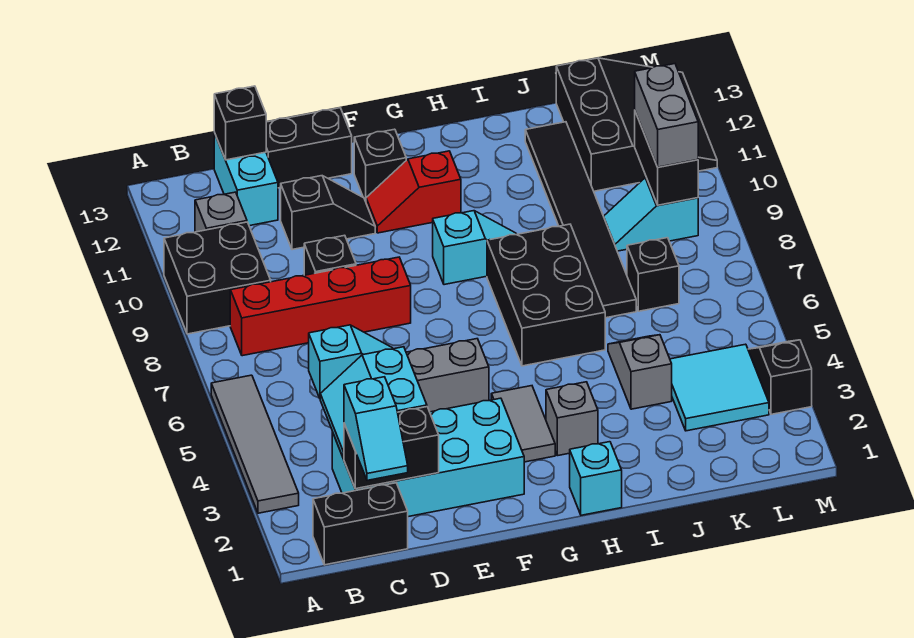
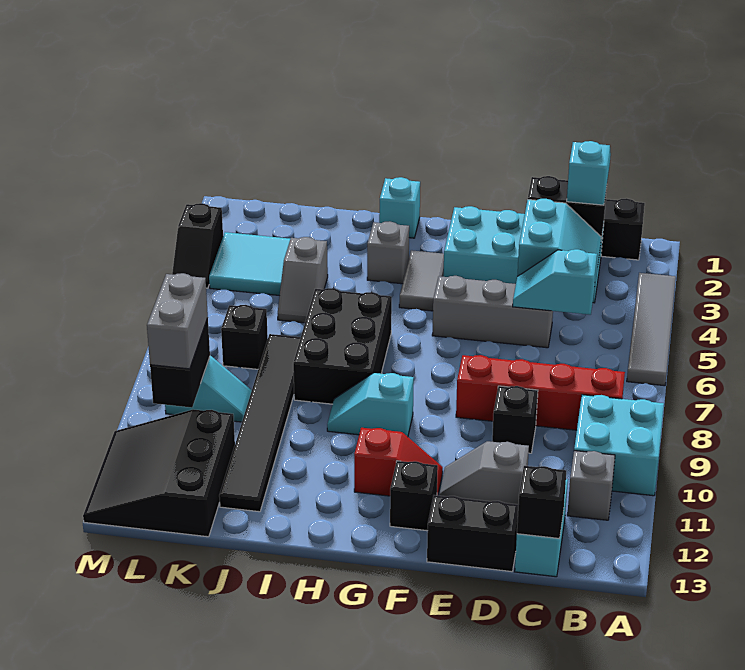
black brick A9:B10 level 1 -> cyan brick A9:B10 level 1
black slope D11:E11 level 1 top D -> grey slope D11:E11 level 1 top D

